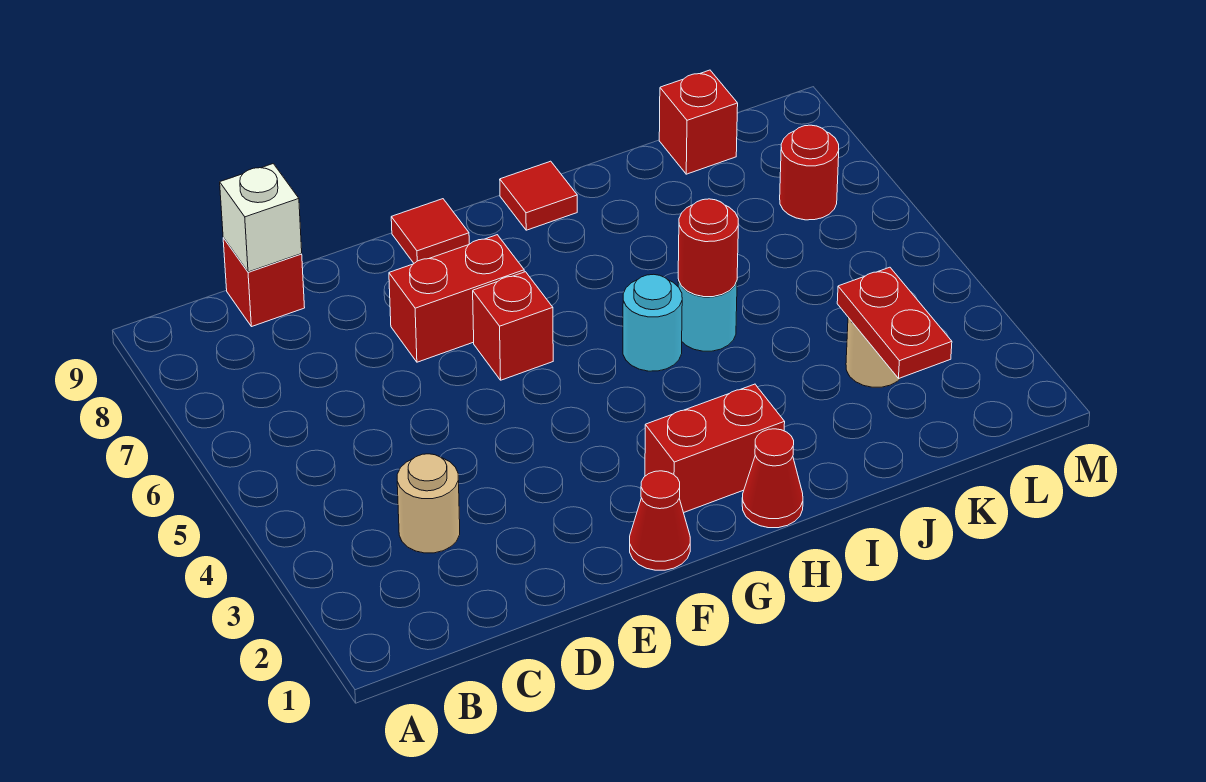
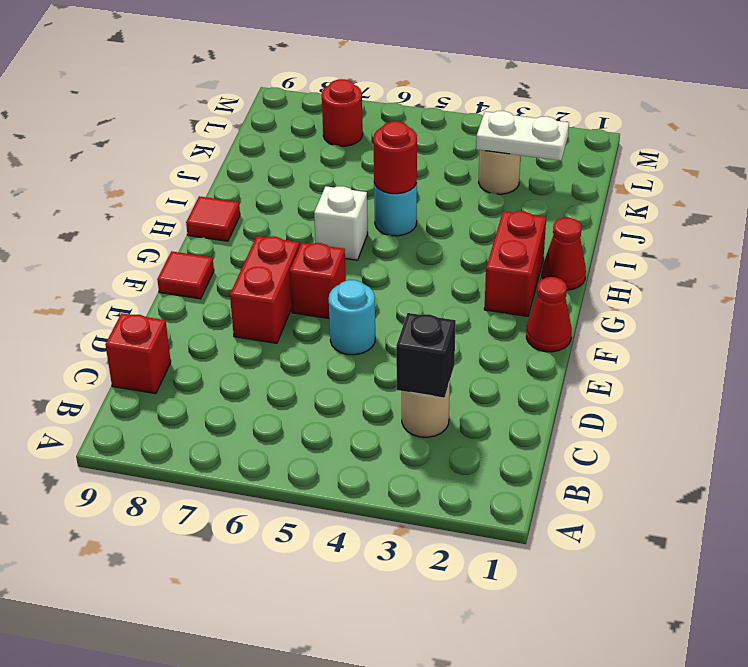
none -> black brick C3 level 2
white brick C9 level 2 -> white brick H6 level 1
cyan round brick H5 level 1 -> cyan round brick E5 level 1
red plate K2:K3 level 2 -> white plate K2:K3 level 2
red brick K9 level 1 -> none

